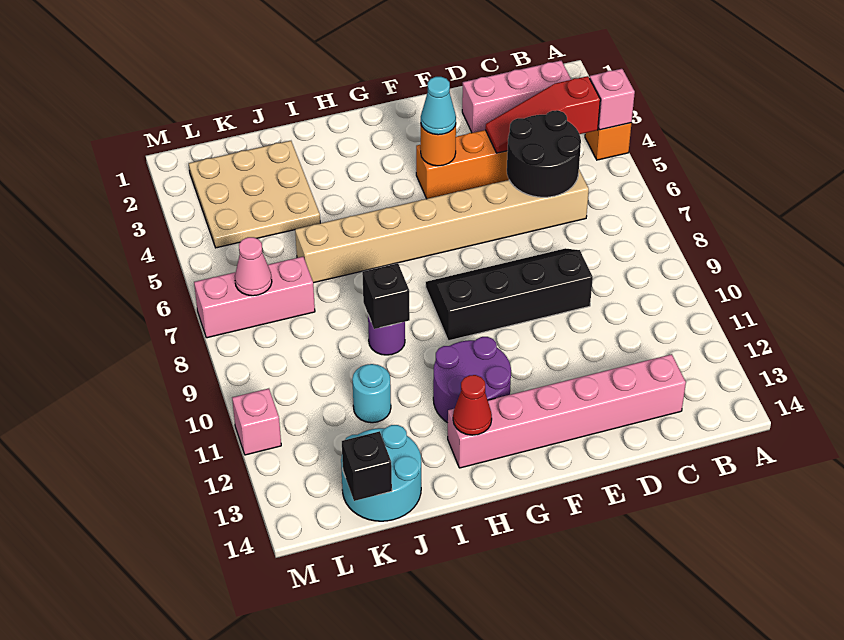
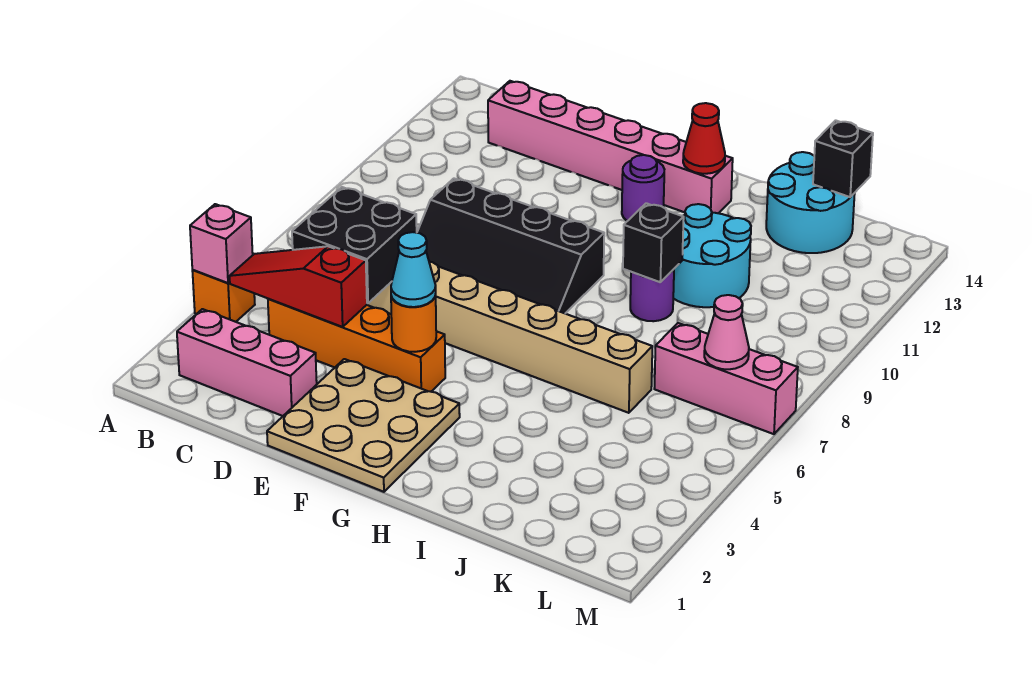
red slope B4:D4 level 2 top B -> red slope B4:D4 level 2 top D
black round brick C5:D6 level 2 -> black brick C5:D6 level 2
purple round brick G11:H12 level 1 -> purple round brick G12 level 1
tan plate J2:L4 level 1 -> tan plate E1:G3 level 1
cyan round brick J11 level 1 -> cyan round brick I10:J11 level 1
pink brick M11 level 1 -> none

